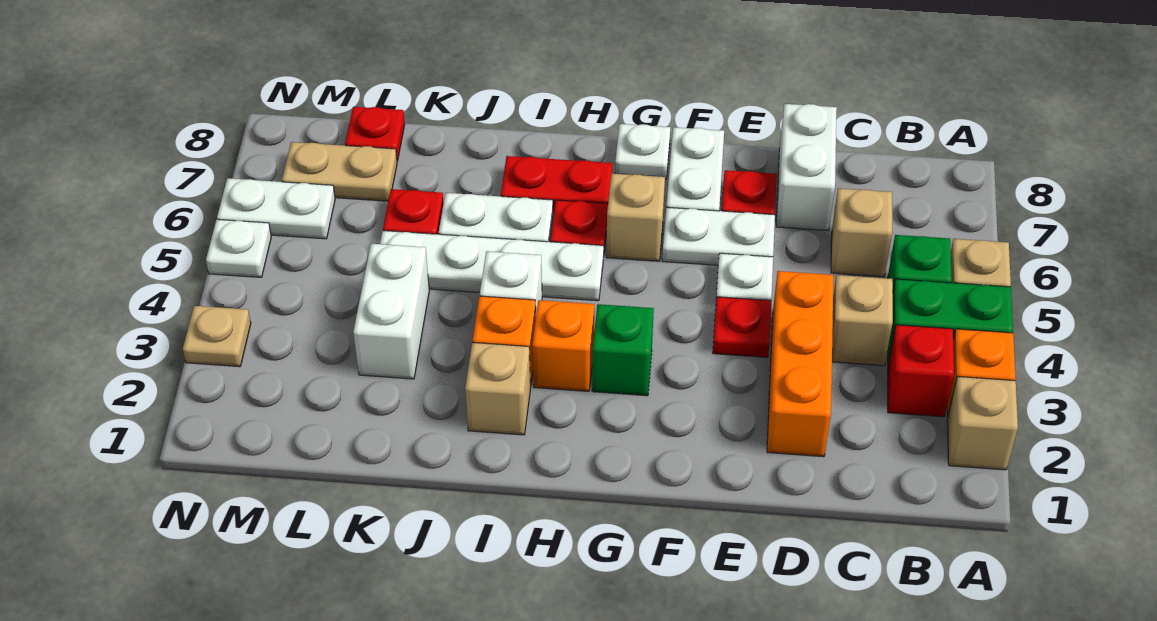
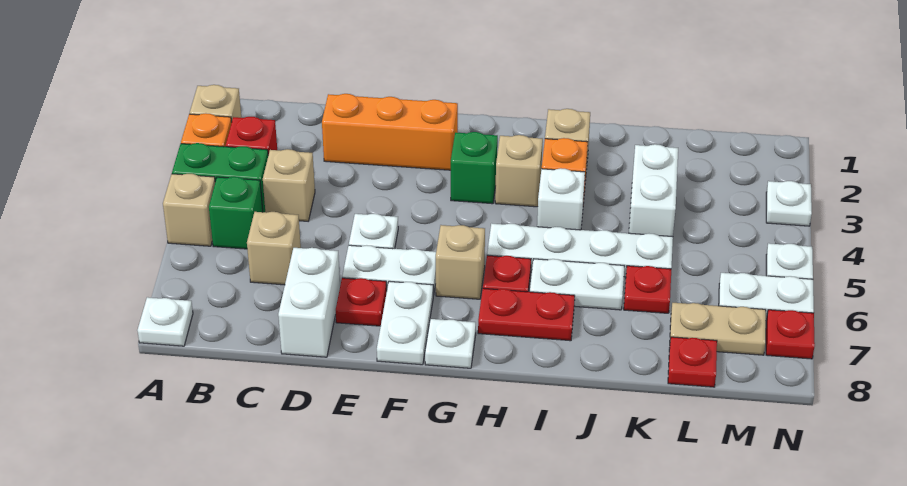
none -> white plate A8 level 1
orange brick D2:D4 level 1 -> orange brick D2:F2 level 1
red plate E4 level 1 -> red plate N7 level 1
orange brick H3 level 1 -> tan brick H3 level 1
tan plate N3 level 1 -> white plate N3 level 1

